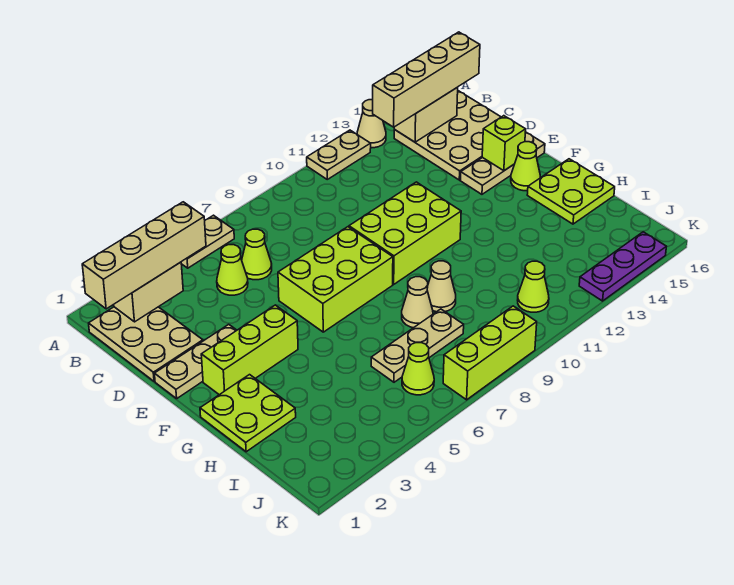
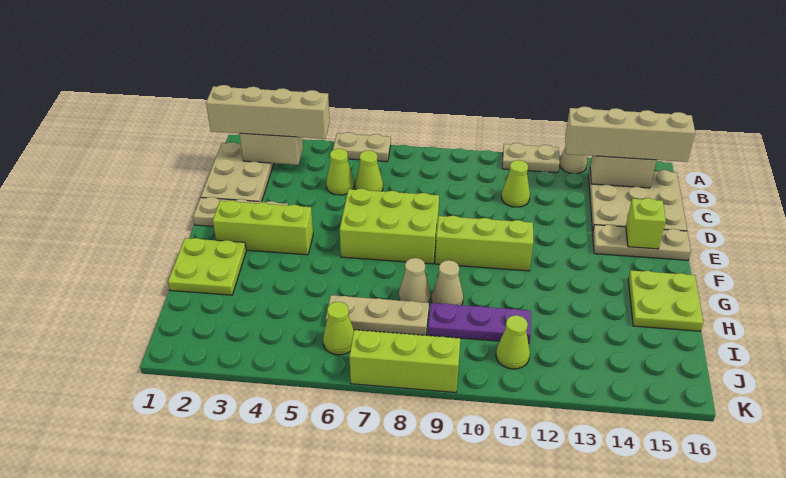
lime brick E9:F11 level 1 -> lime brick F9:F11 level 1
lime cone F15 level 1 -> lime cone C11 level 1
purple plate K13:K15 level 1 -> purple plate I9:I11 level 1

